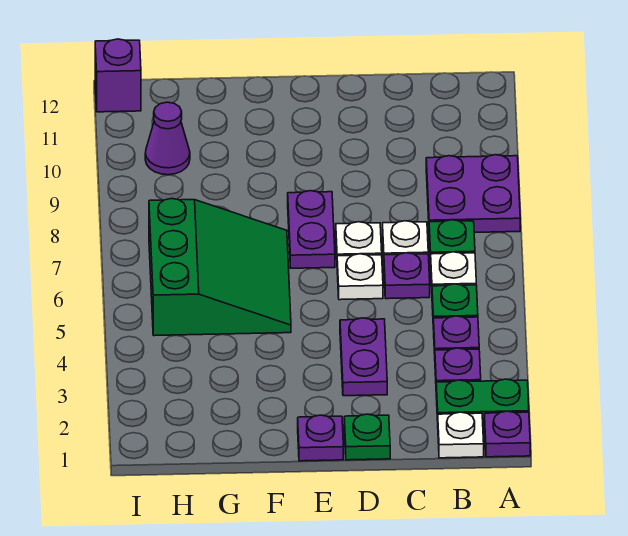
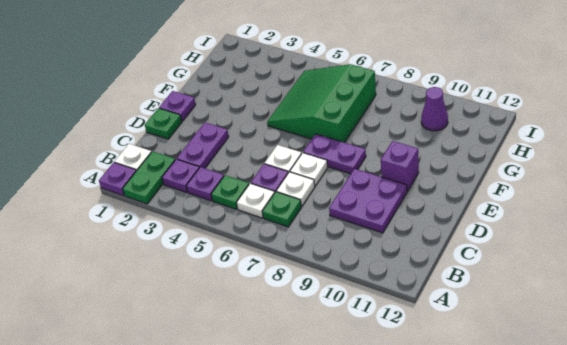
purple plate A8:B9 level 1 -> purple plate C9:D10 level 1
purple plate D3:D4 level 1 -> purple plate C3:D3 level 1
green slope F5:H7 level 1 top H -> green slope F5:H7 level 1 top 7
purple brick I12 level 1 -> purple brick E10 level 1

